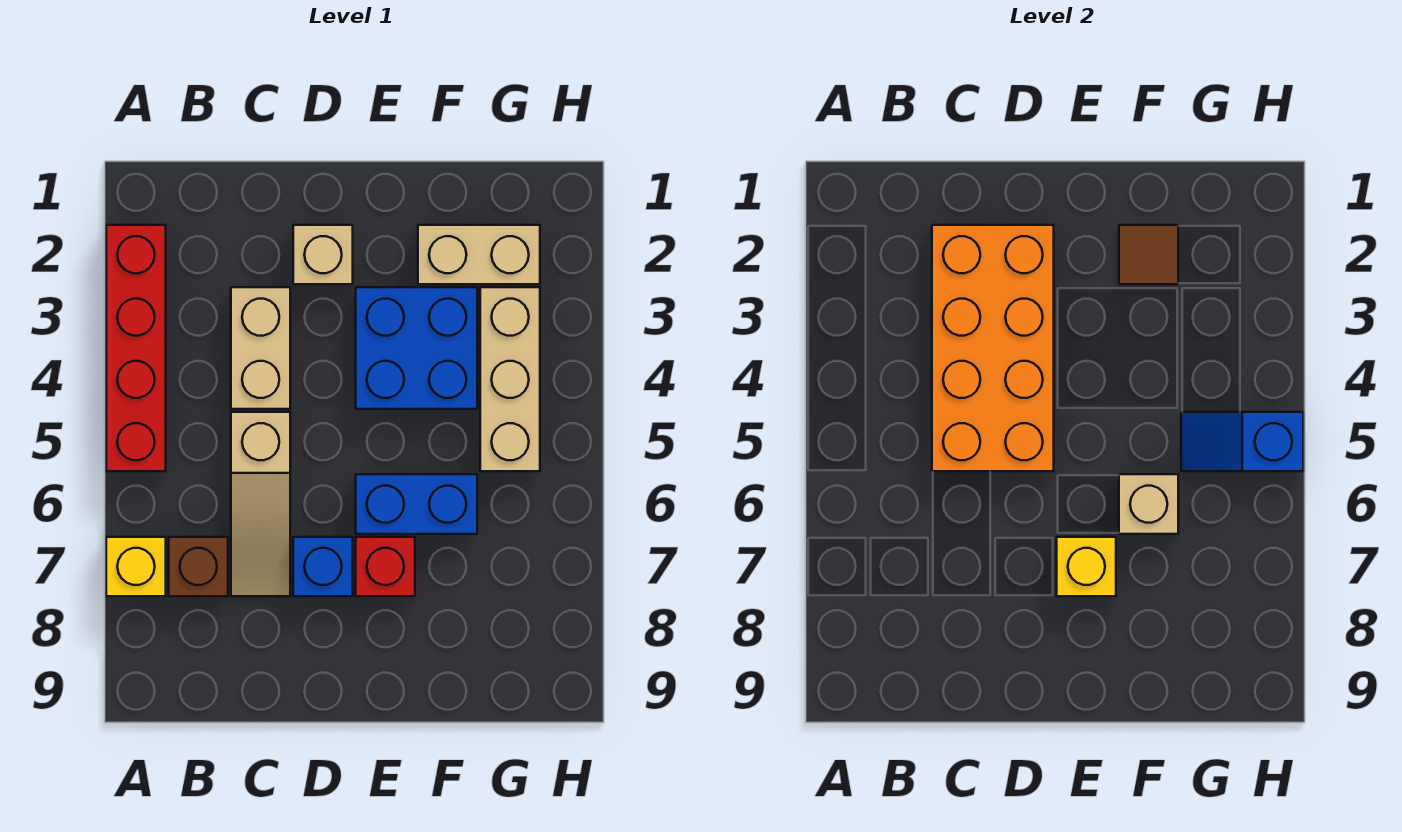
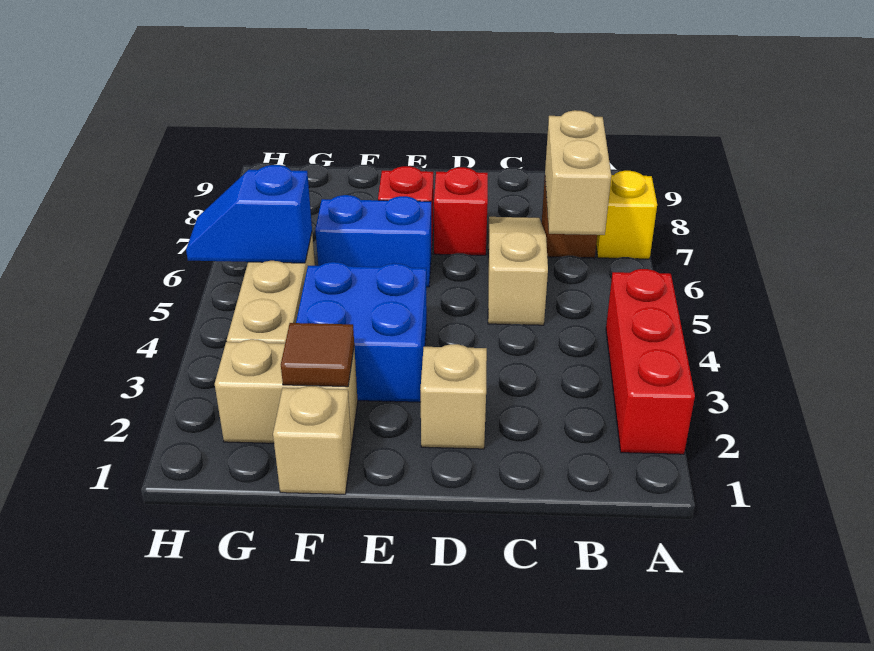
red brick A2:A5 level 1 -> red brick A2:A4 level 1
orange brick C2:D5 level 2 -> none
tan brick C3:C4 level 1 -> tan brick B6:B7 level 2
blue brick D7 level 1 -> red brick D7 level 1
yellow brick E7 level 2 -> none
tan brick F6 level 2 -> tan brick F1 level 1
blue slope G5:H5 level 2 top H -> blue slope G5:H5 level 2 top G

